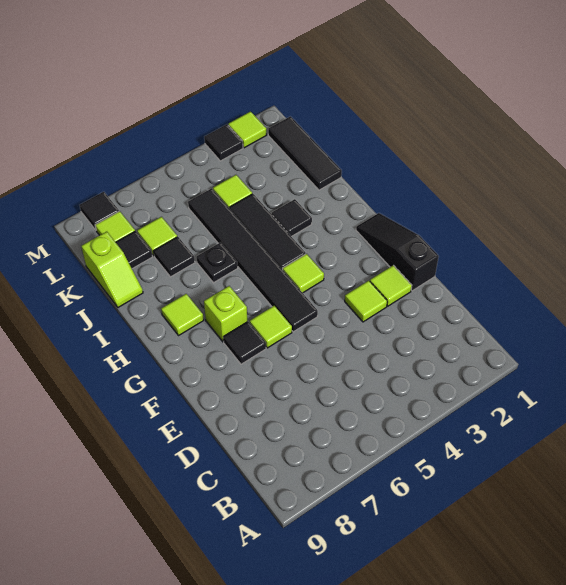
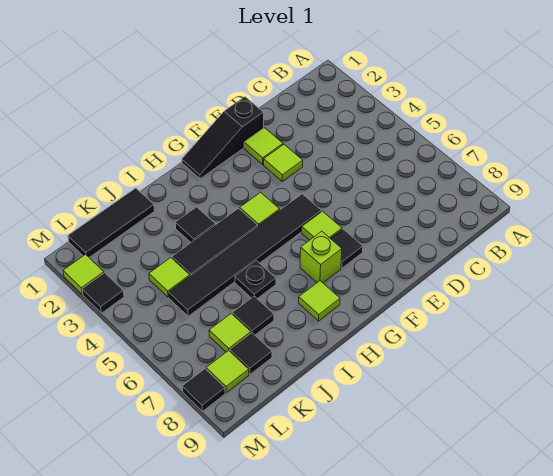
lime slope J9:K9 level 1 top K -> none

